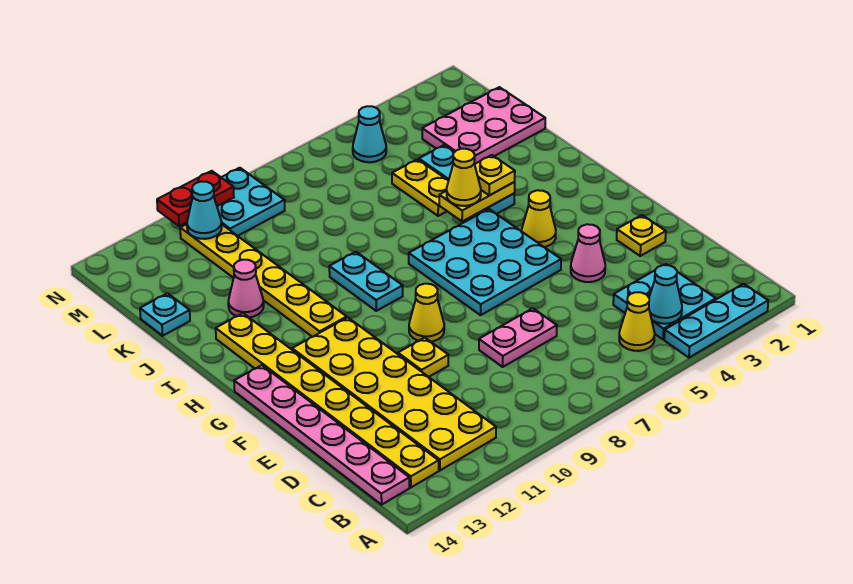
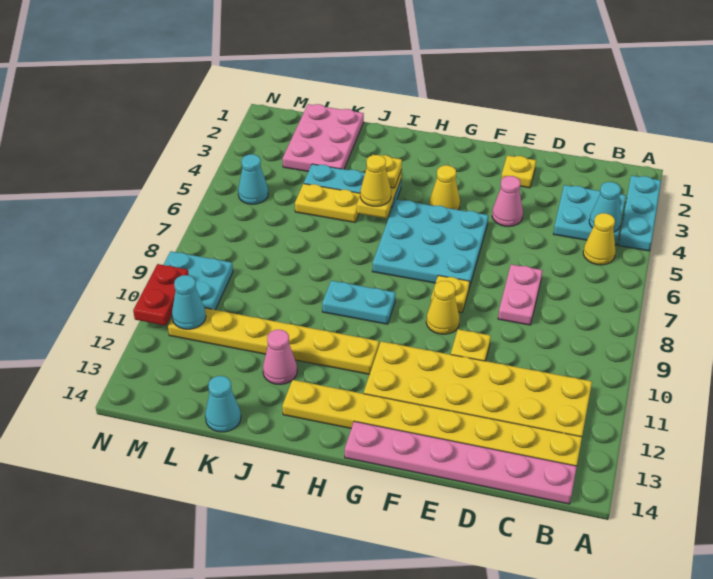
none -> yellow plate F8 level 1
cyan plate K14 level 1 -> cyan cone K14 level 1

